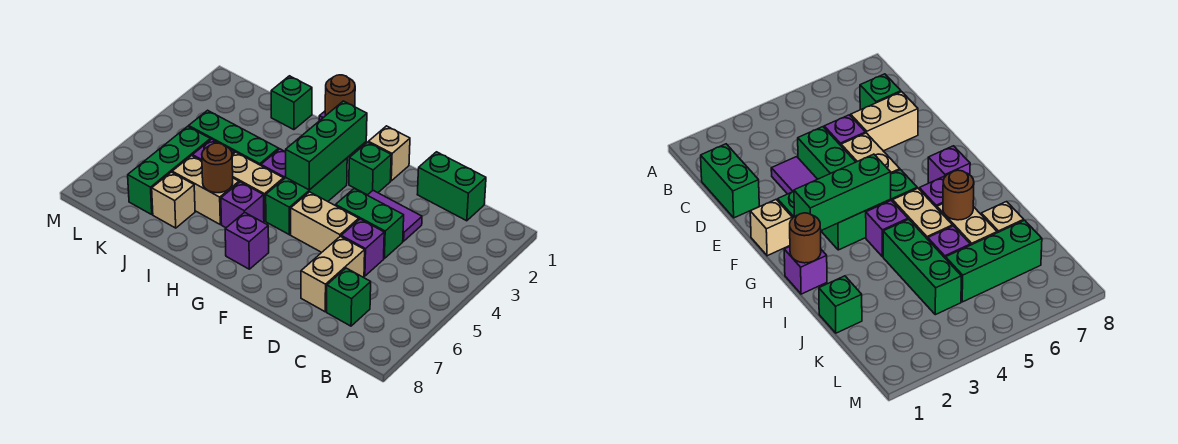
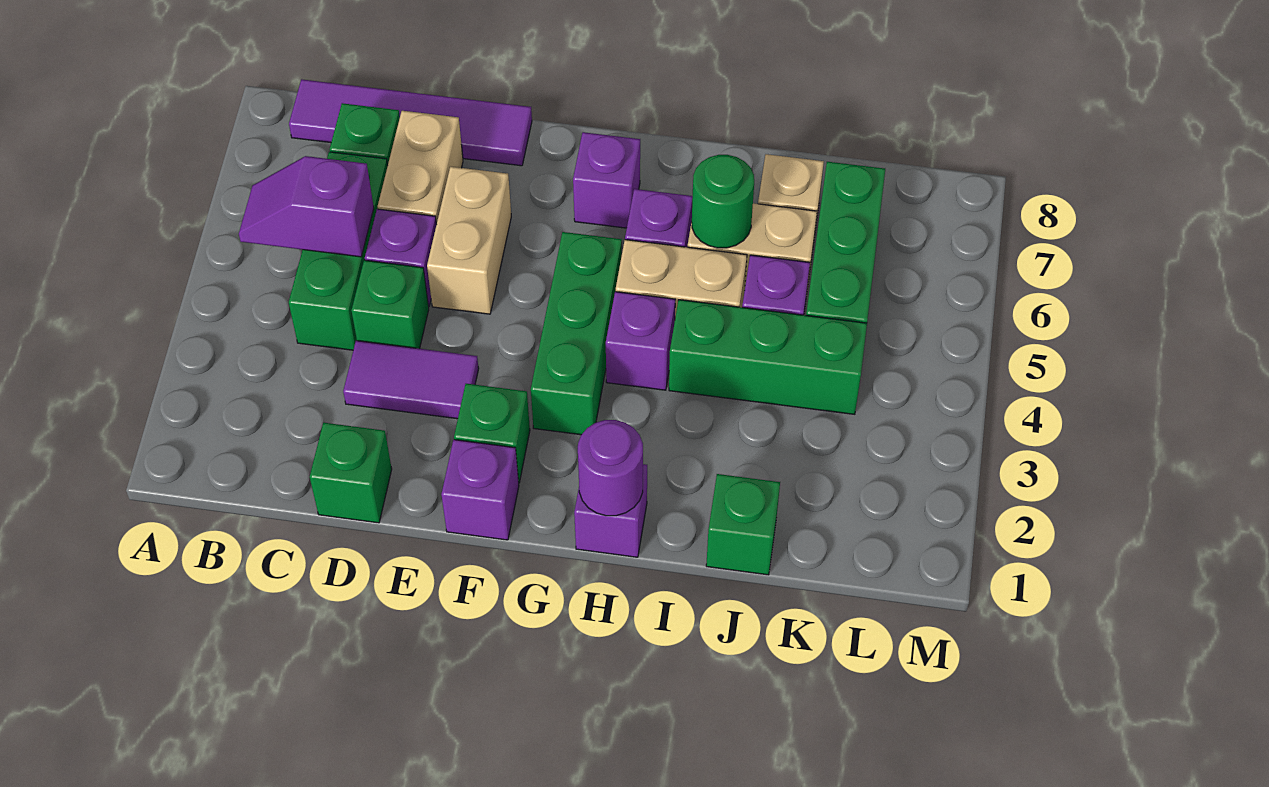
none -> purple slope B5:C5 level 2 top C
none -> purple tile B8:E8 level 1
green brick C1:D1 level 1 -> green brick D1 level 1
green brick D4:E4 level 1 -> green brick D4 level 1
tan brick E5:F5 level 1 -> tan brick E5:E6 level 1
tan brick F1 level 1 -> purple brick F1 level 1
green brick G2:G4 level 2 -> green brick C4:C6 level 1
brown round brick H1 level 2 -> purple round brick H1 level 2
brown round brick I6 level 2 -> green round brick I6 level 2

